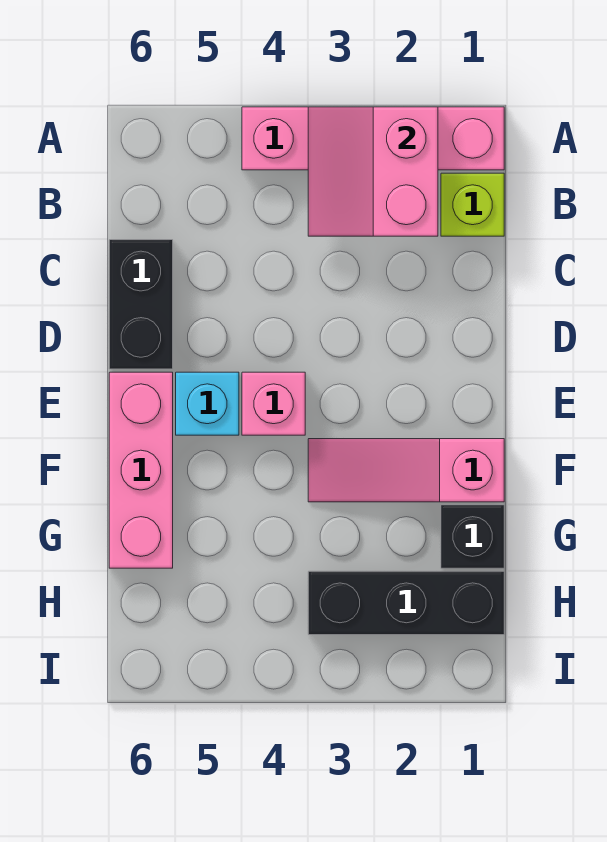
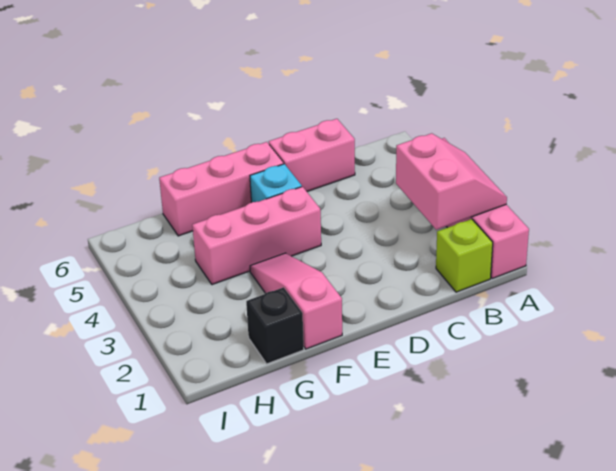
pink slope A2:B3 level 2 top 2 -> pink slope A2:B3 level 2 top B
black brick C6:D6 level 1 -> pink brick C6:D6 level 1
pink brick E4 level 1 -> pink brick E4:G4 level 1
black brick H1:H3 level 1 -> none

